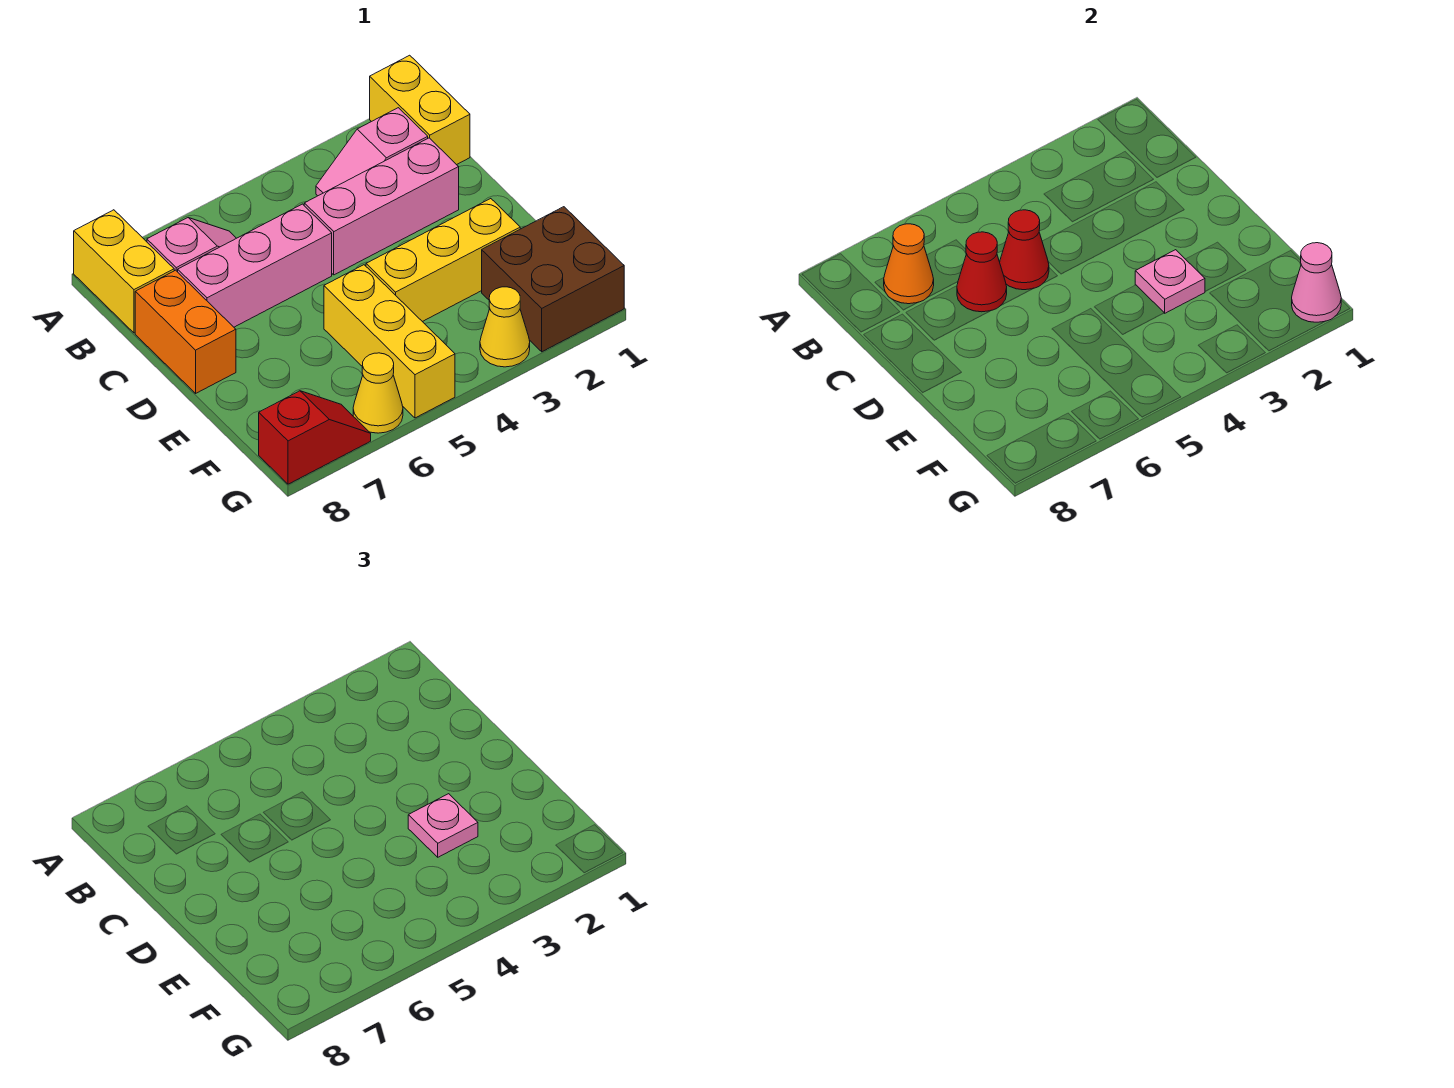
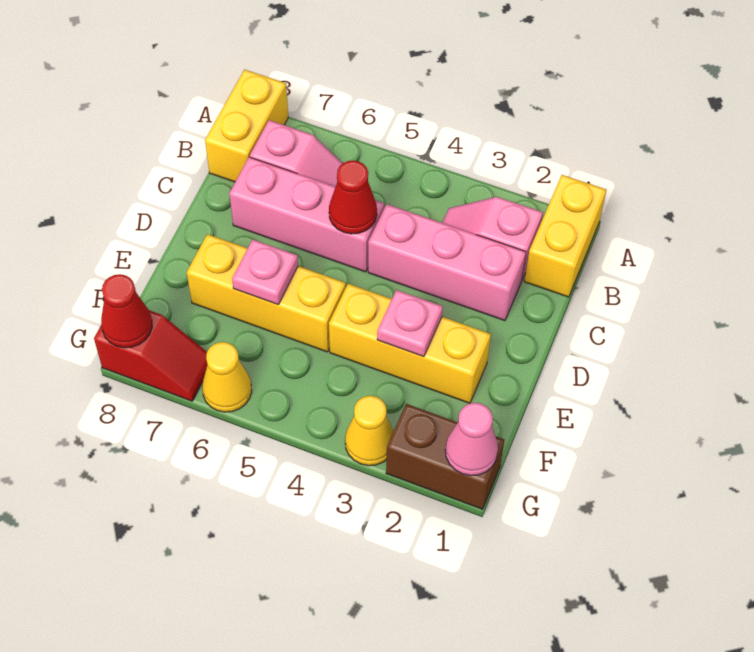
orange cone B7 level 2 -> none
red cone C6 level 2 -> red cone G8 level 2
orange brick C8:D8 level 1 -> none
pink plate E3 level 3 -> pink plate E6 level 2
yellow brick E5:G5 level 1 -> yellow brick E5:E7 level 1
brown brick F1:G2 level 1 -> brown brick G1:G2 level 1

